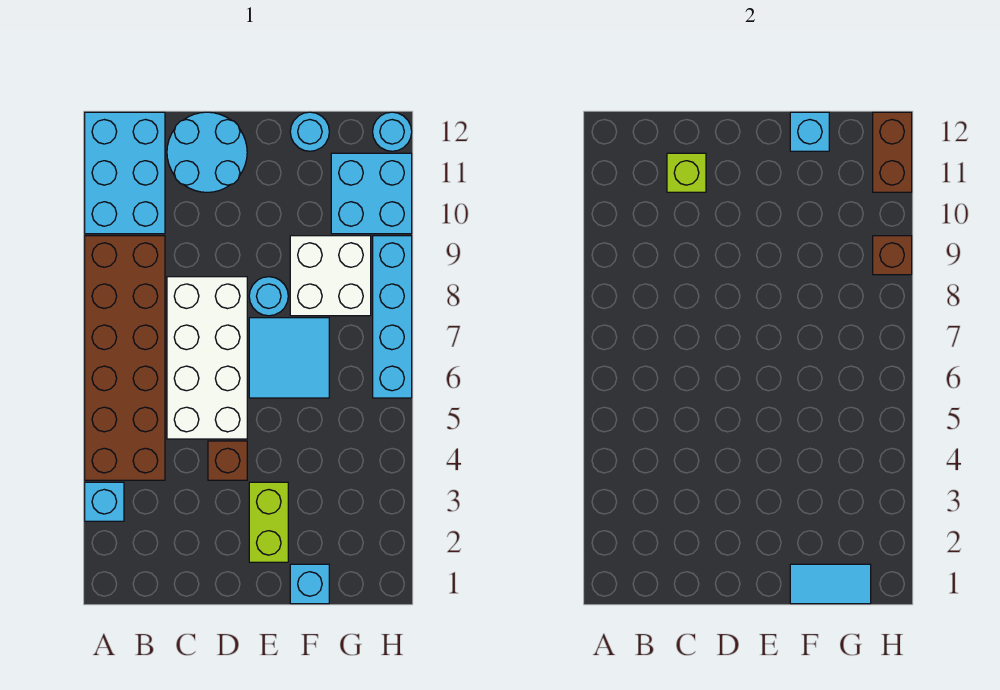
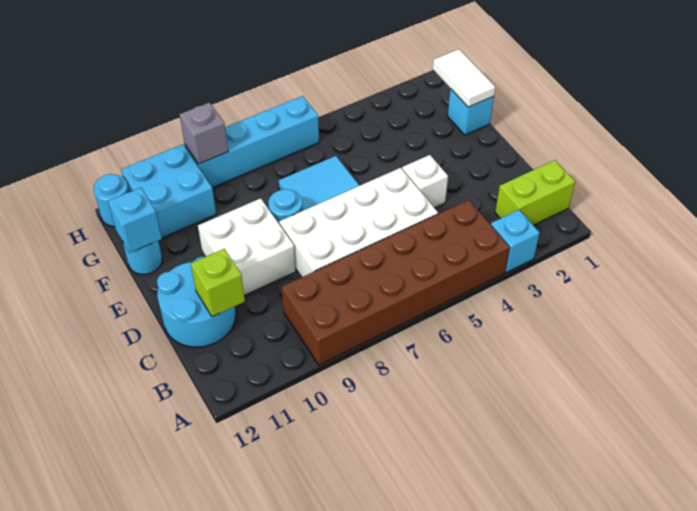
cyan brick A10:B12 level 1 -> none
brown brick D4 level 1 -> white brick D4 level 1
lime brick E2:E3 level 1 -> lime brick B1:B2 level 1
cyan tile F1:G1 level 2 -> white tile F1:G1 level 2
white brick F8:G9 level 1 -> white brick D9:E10 level 1
brown brick H9 level 2 -> grey brick H9 level 2
brown brick H11:H12 level 2 -> none

